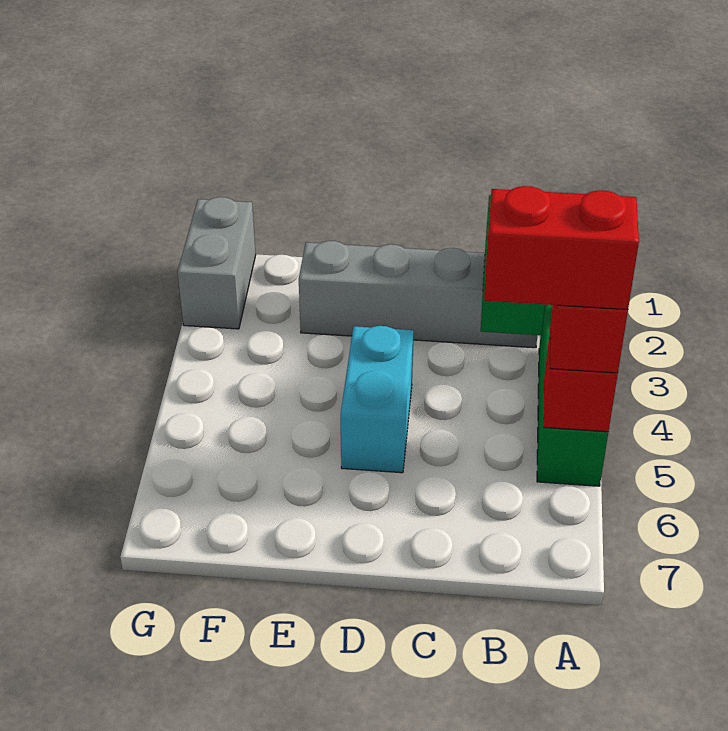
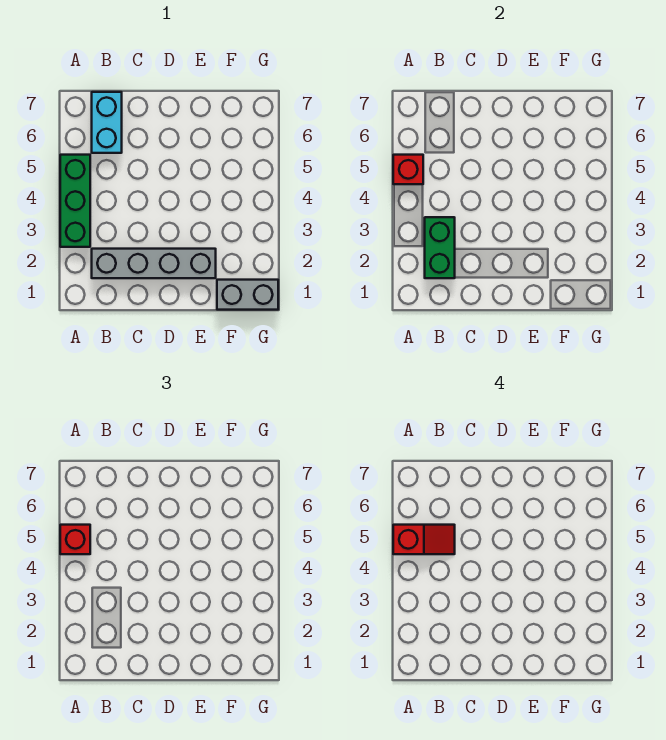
red brick A5:B5 level 4 -> red slope A5:B5 level 4 top A
cyan brick D4:D5 level 1 -> cyan brick B6:B7 level 1
grey brick G1:G2 level 1 -> grey brick F1:G1 level 1

